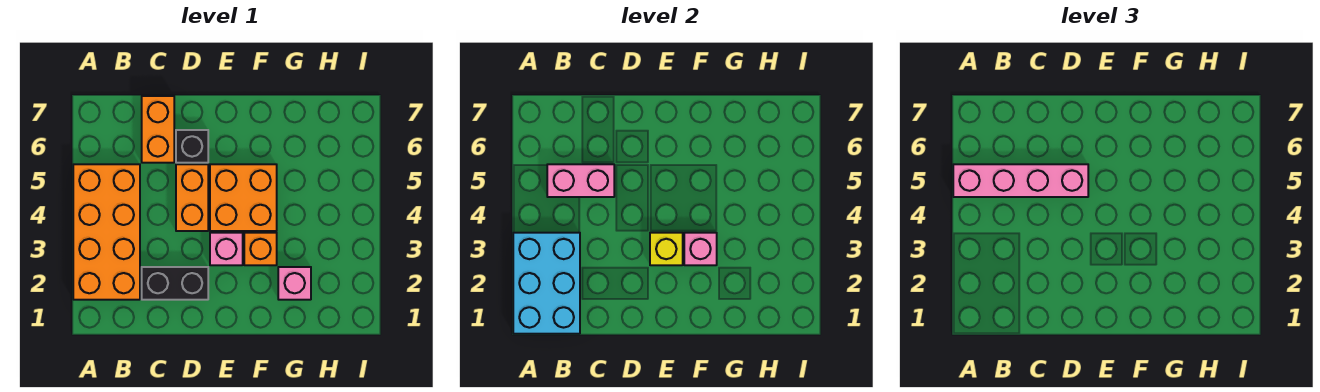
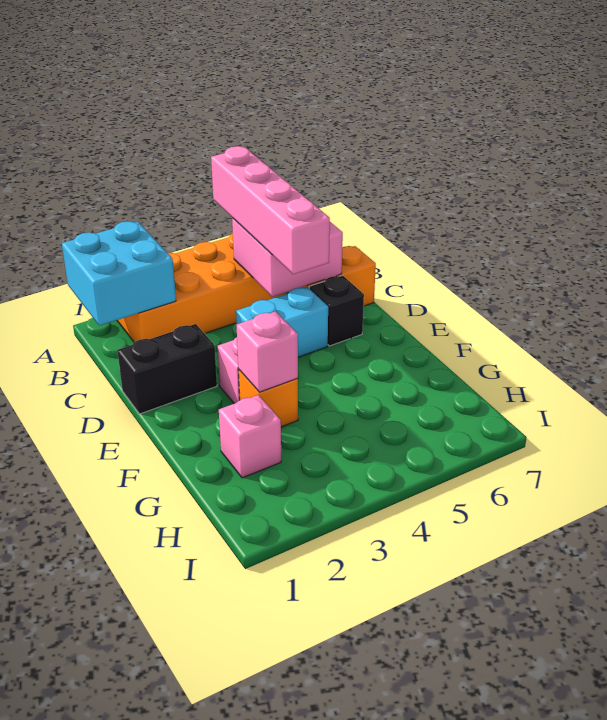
cyan brick A1:B3 level 2 -> cyan brick A1:B2 level 2
pink brick B5:C5 level 2 -> pink brick B5:C6 level 2
black brick C2:D2 level 1 -> black brick D1:D2 level 1
orange brick D4:D5 level 1 -> cyan brick D4:D5 level 1
yellow brick E3 level 2 -> none
orange brick E4:F5 level 1 -> none

